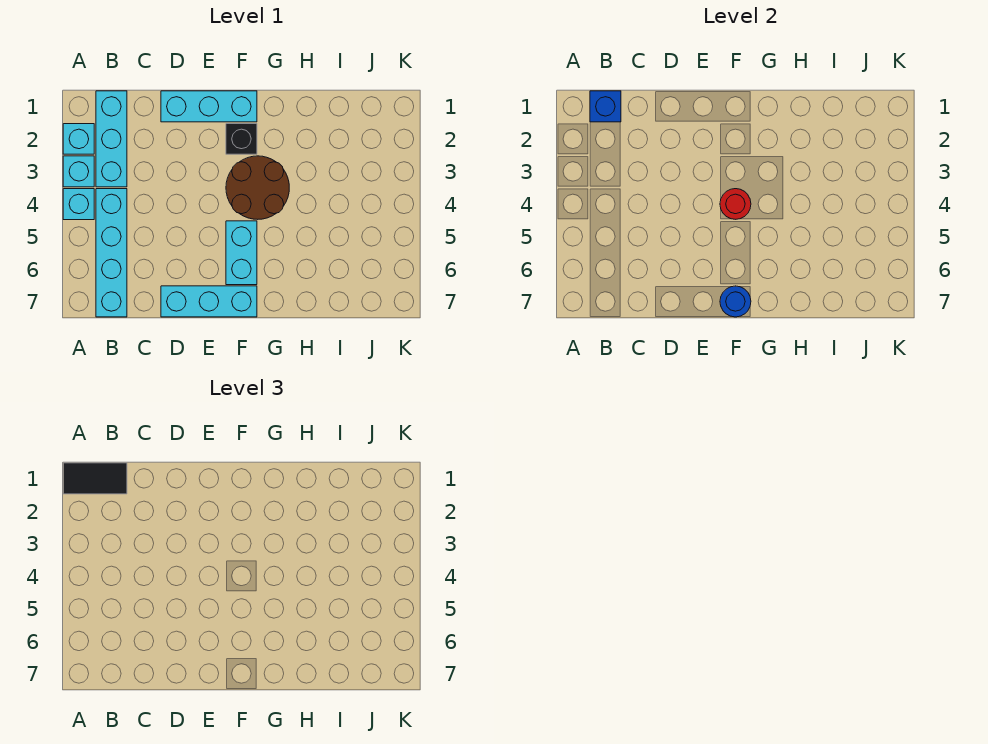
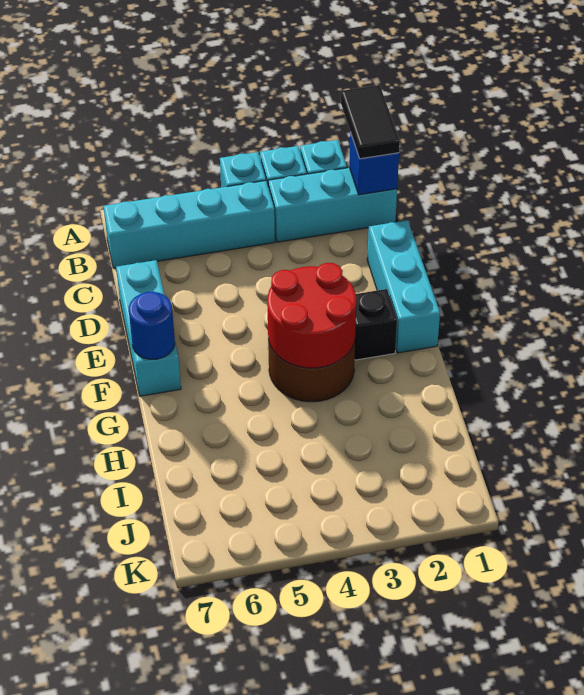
red round brick F4 level 2 -> red round brick F3:G4 level 2
cyan brick F5:F6 level 1 -> none

